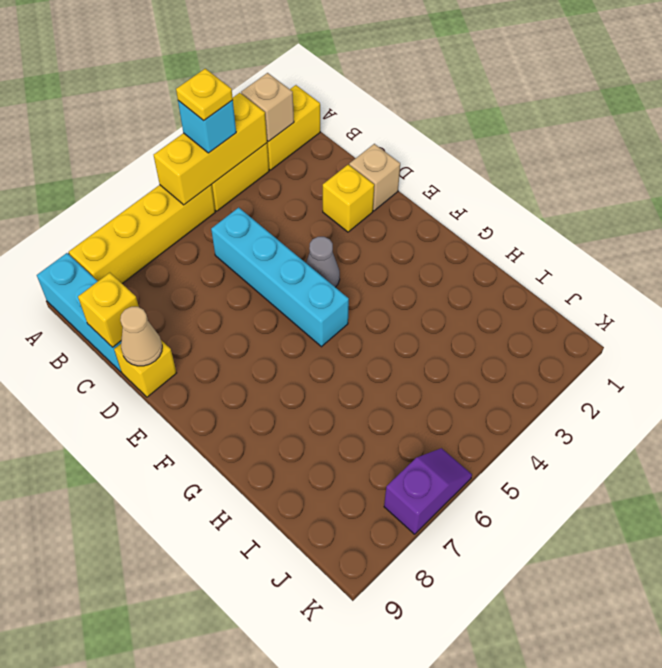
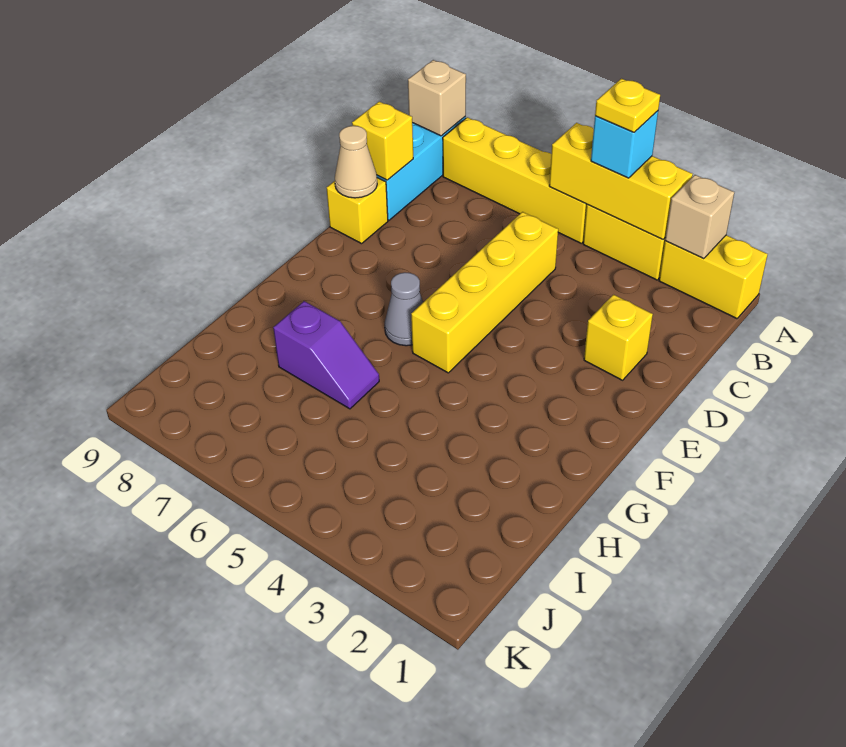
cyan brick C5:F5 level 1 -> yellow brick C5:F5 level 1
tan brick D1 level 1 -> tan brick A9 level 2
grey cone E4 level 1 -> grey cone F6 level 1
purple slope K6:K7 level 1 top 7 -> purple slope H6:H7 level 1 top 7

